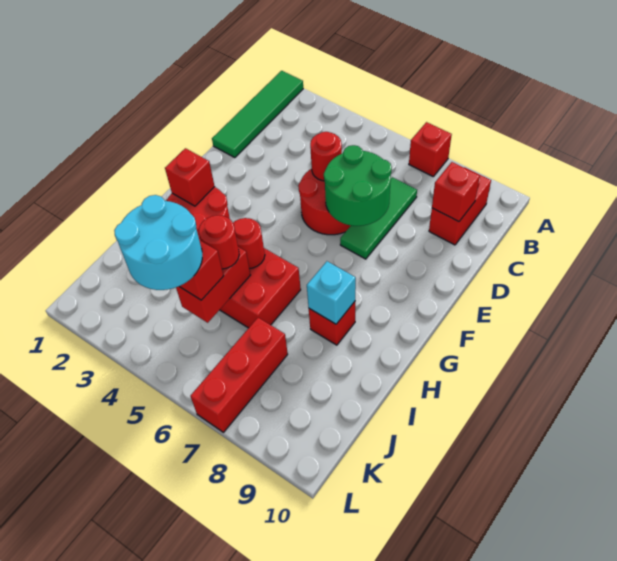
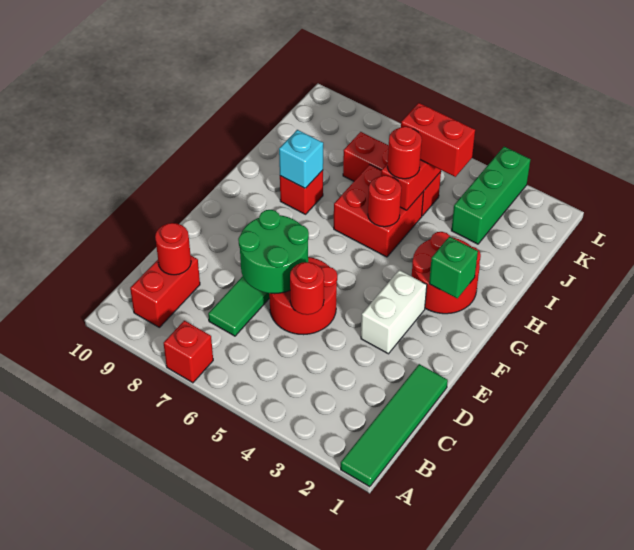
red brick C9 level 2 -> red round brick C9 level 2
none -> white brick E3:F3 level 1
red brick G2 level 2 -> green brick G2 level 2
none -> green brick J3:L3 level 1
cyan round brick J4:K5 level 4 -> none
red brick J7:L7 level 1 -> red brick J5:J7 level 1

